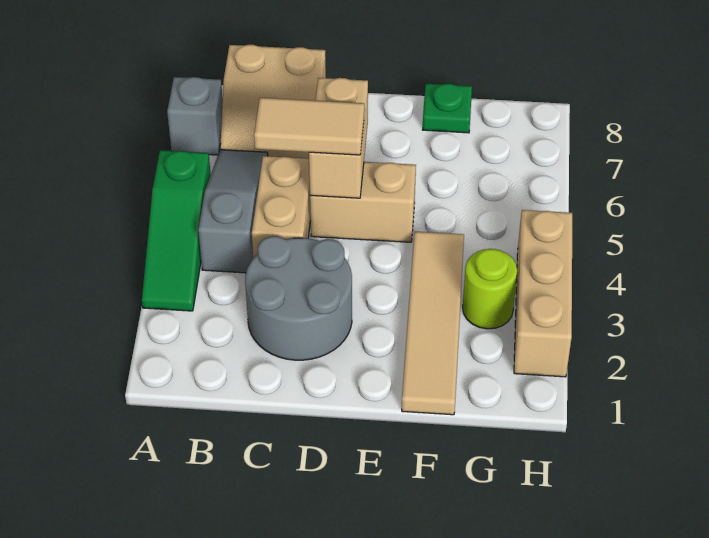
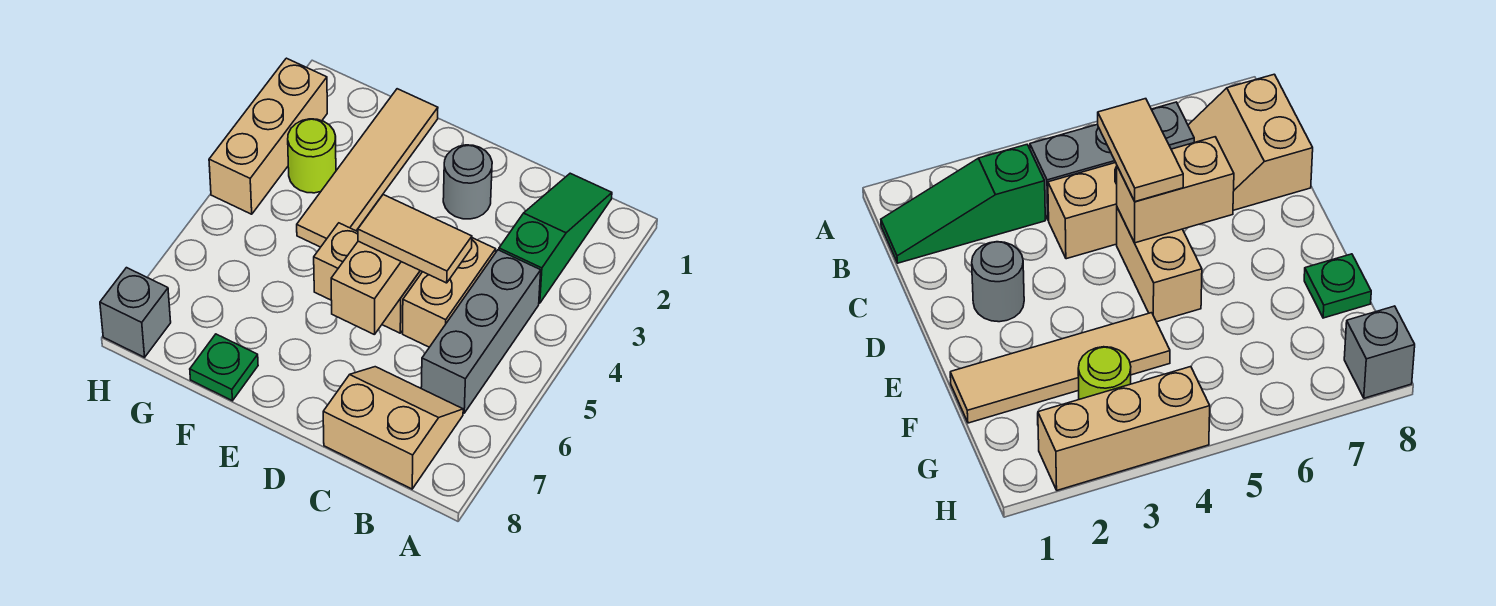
green slope A3:A5 level 1 top 5 -> green slope B1:B3 level 1 top 3
grey brick A7 level 1 -> grey brick H8 level 1
grey slope B4:B6 level 1 top 4 -> grey brick B4:B6 level 1
grey round brick C2:D3 level 1 -> grey round brick D2 level 1

